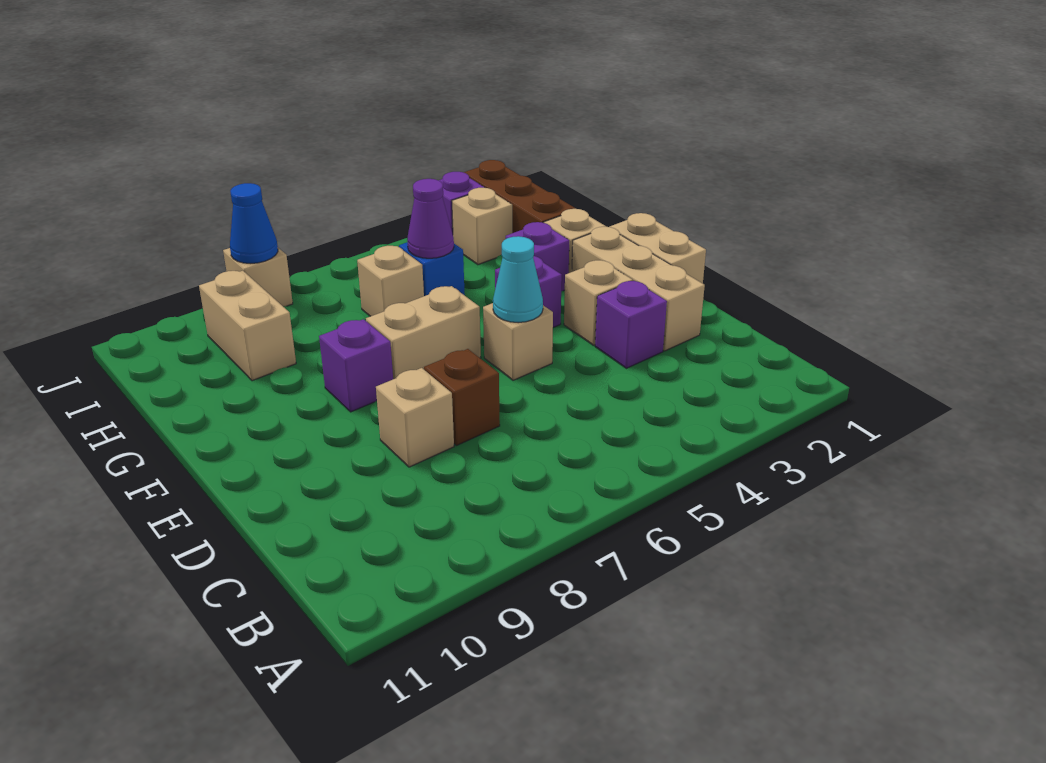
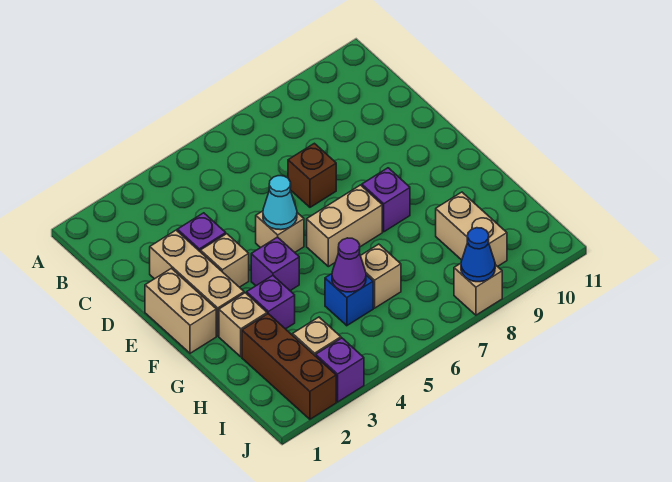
tan brick D8 level 1 -> none

